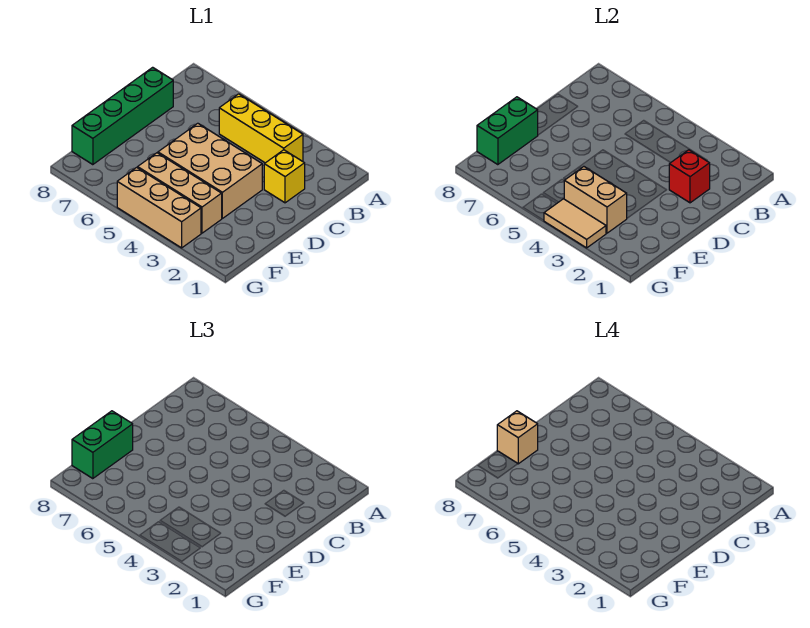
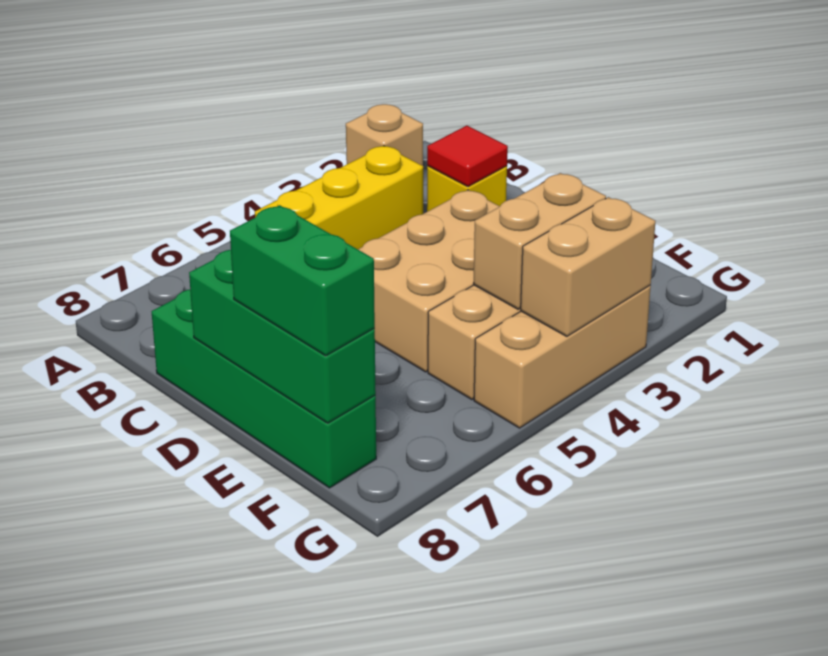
red brick C2 level 2 -> red tile C2 level 2
green brick E8:F8 level 2 -> green brick D8:F8 level 2
tan brick E8 level 4 -> tan brick A2 level 1
tan tile G3:G4 level 2 -> tan brick G3:G4 level 2

